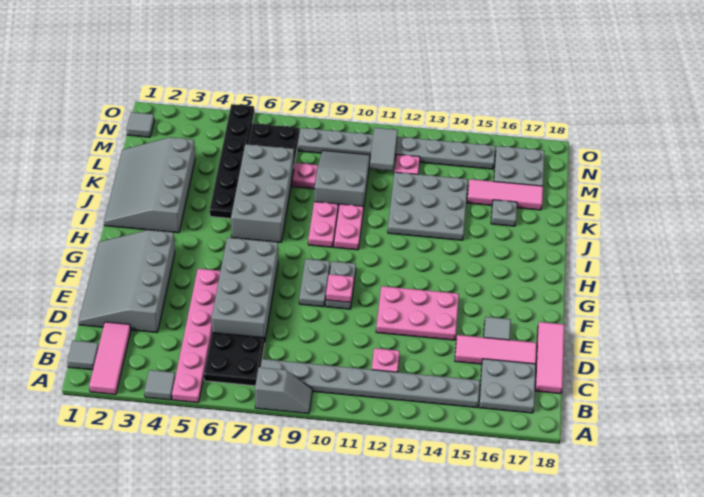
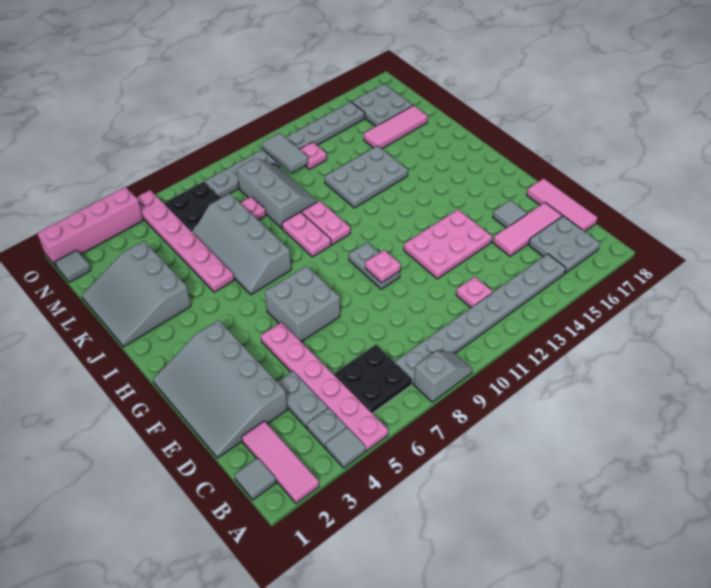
grey brick D6:G7 level 1 -> grey brick F6:G7 level 1
grey plate F9:G9 level 1 -> grey plate C4:D4 level 1
grey slope I1:L3 level 1 top 3 -> grey slope J1:L3 level 1 top 3
grey brick I6:L7 level 1 -> grey slope I6:L7 level 1 top 7
black plate J5:O5 level 1 -> pink plate J5:O5 level 1
grey plate J12:L14 level 1 -> grey plate J12:K14 level 1
grey slope K9:M10 level 1 top K -> grey slope K9:M10 level 1 top 9
grey plate K16 level 1 -> grey plate B4 level 1
none -> pink brick O1:O4 level 1

